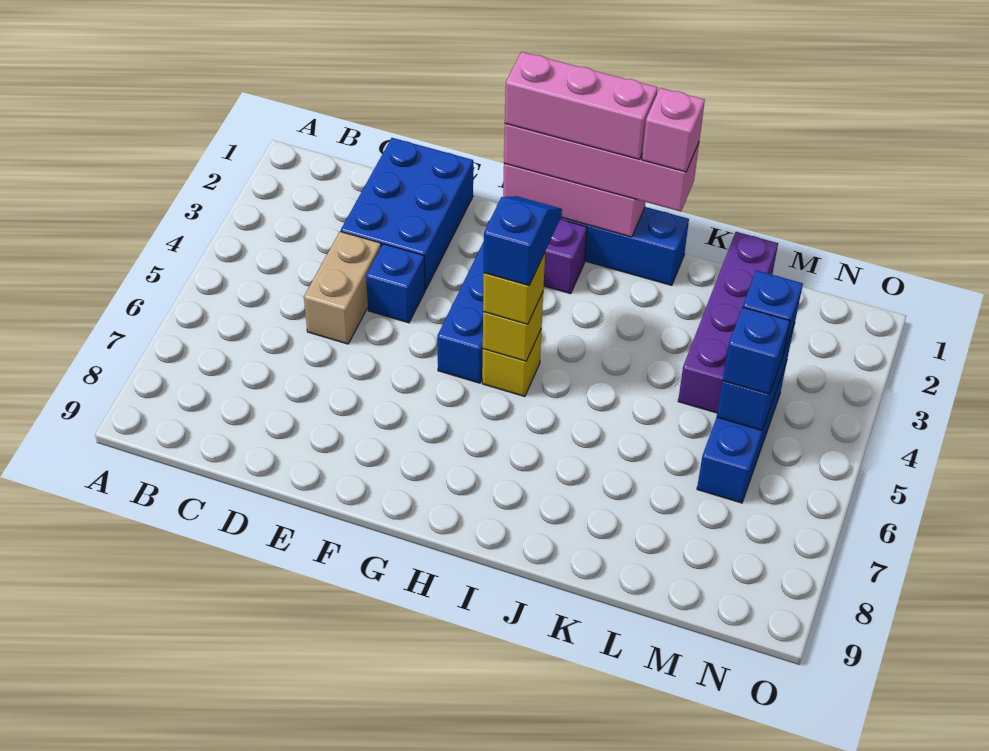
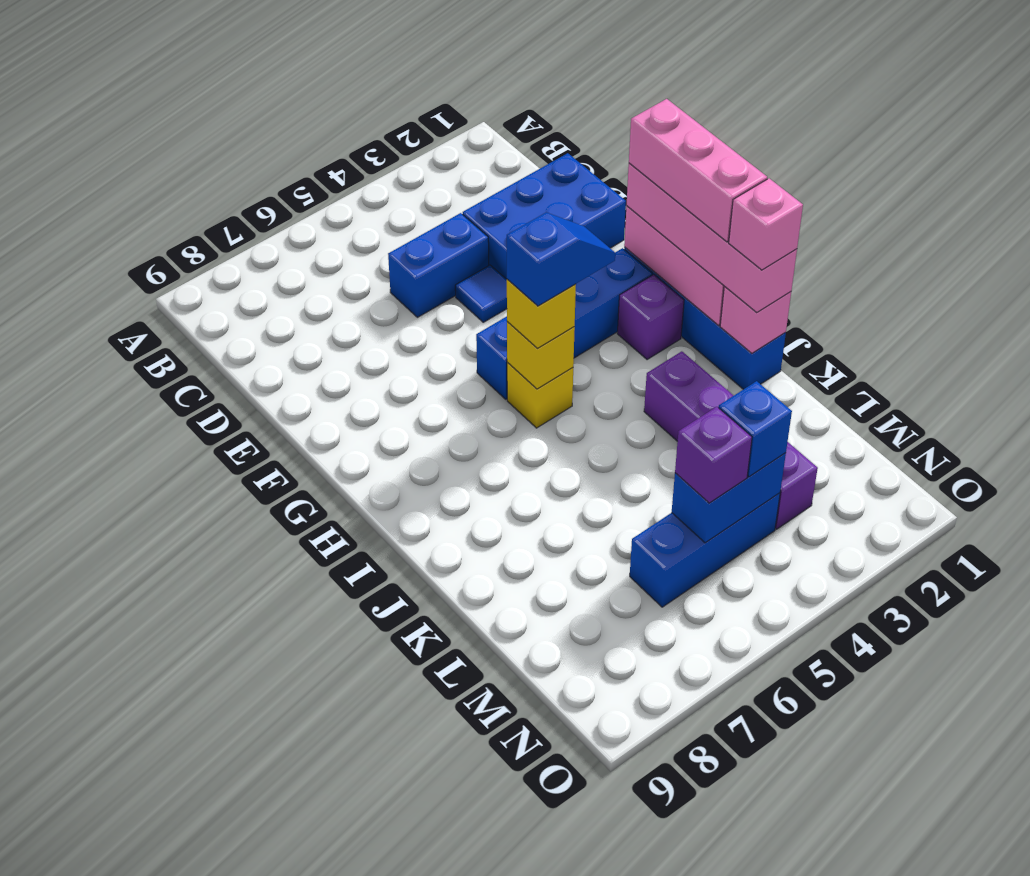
tan brick D4:D5 level 1 -> blue brick D4:D5 level 1
blue brick E4 level 1 -> blue tile E4 level 1
none -> pink brick J1 level 2
purple brick L1:L4 level 1 -> purple brick J3:M3 level 1
blue brick M5 level 3 -> purple brick M5 level 3

